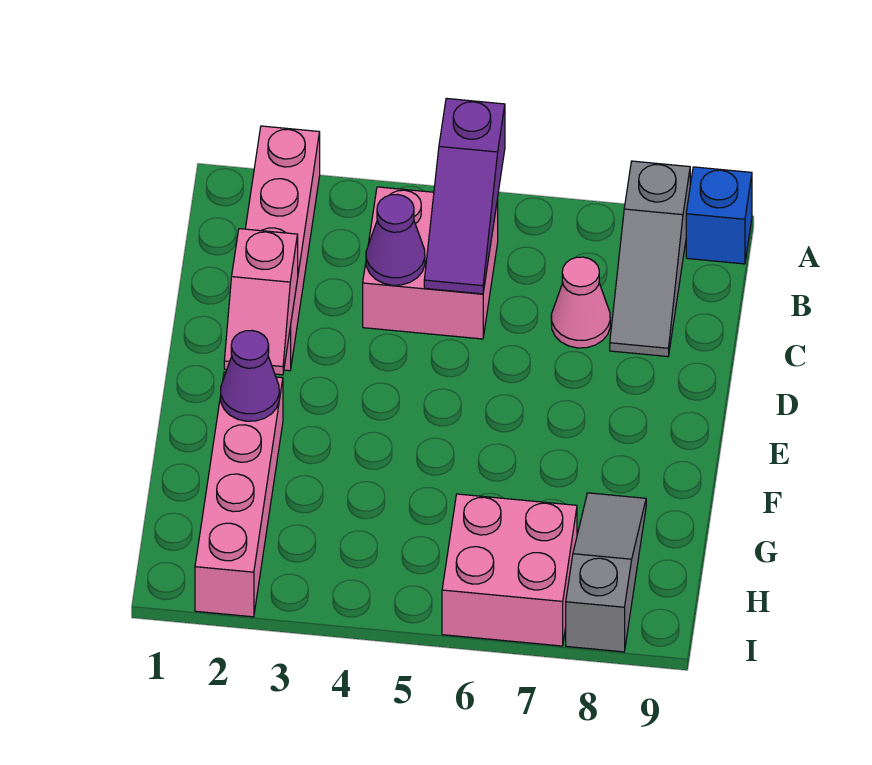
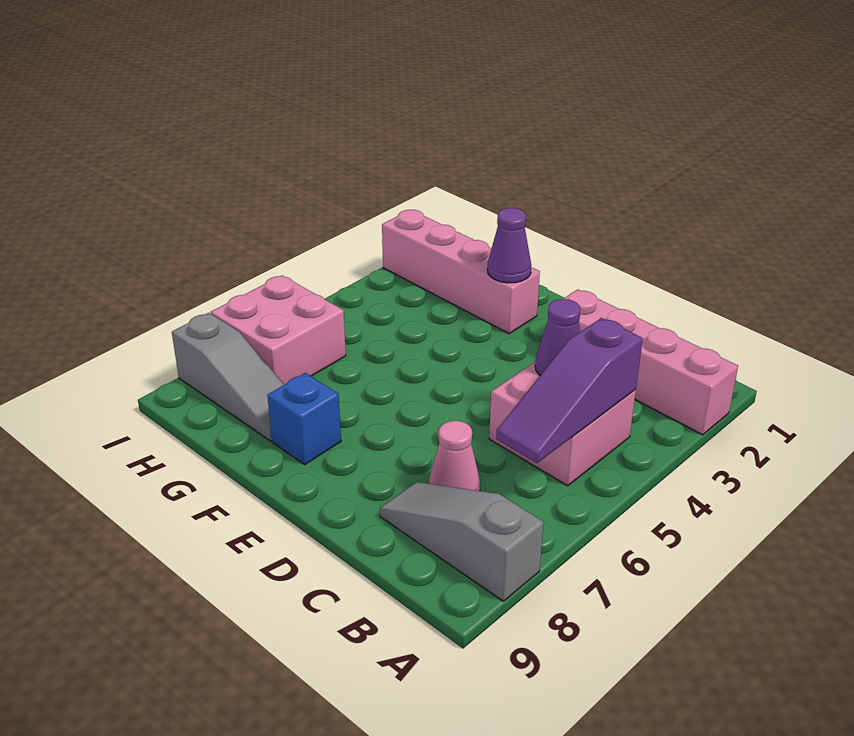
purple slope A5:C5 level 2 top A -> purple slope B4:B6 level 2 top 4
blue brick A9 level 1 -> blue brick F8 level 1
pink slope D2:E2 level 2 top D -> none

